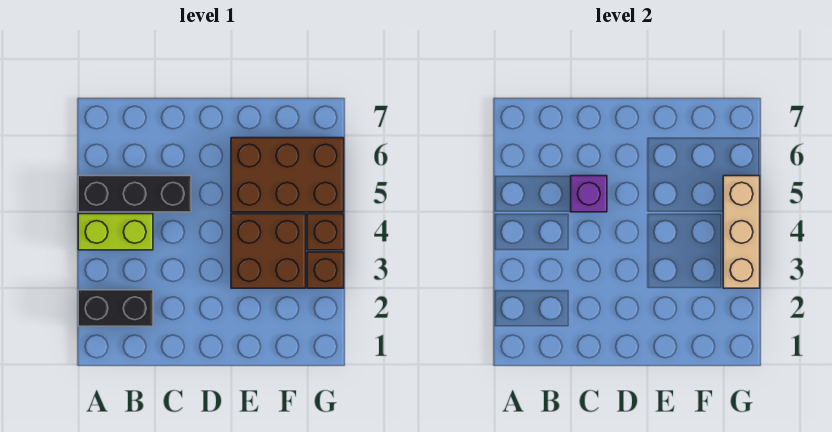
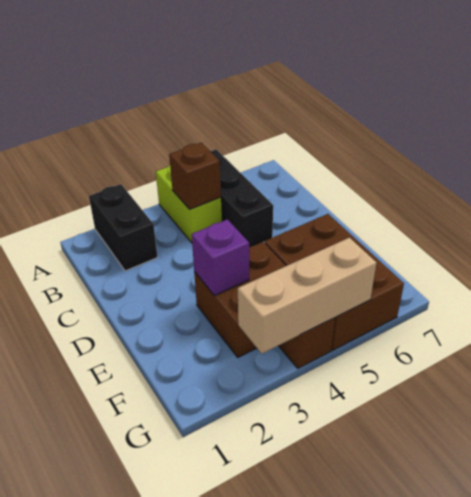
purple brick C5 level 2 -> purple brick E3 level 2
brown brick G3 level 1 -> brown brick B4 level 2

